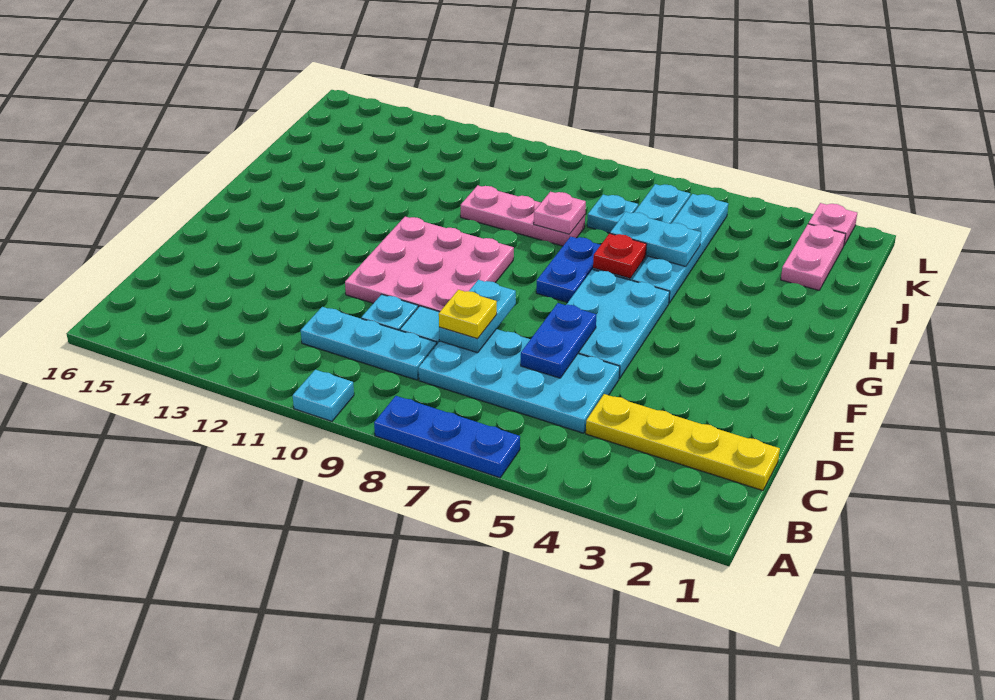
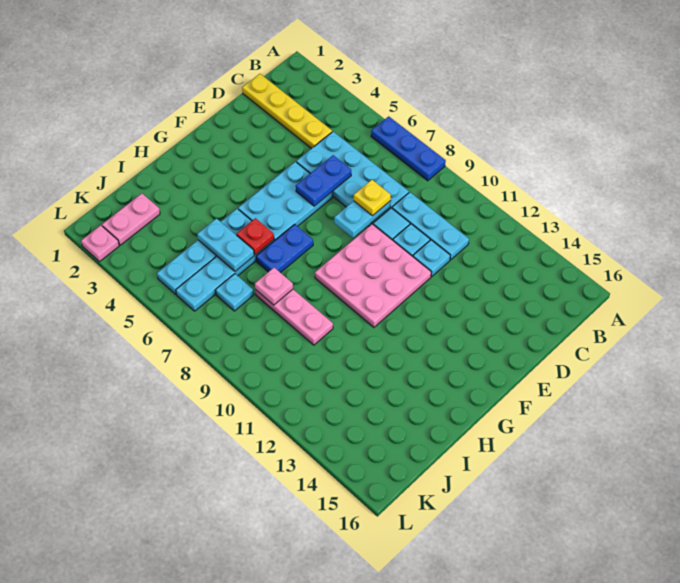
cyan plate A10 level 1 -> cyan plate D11 level 1

